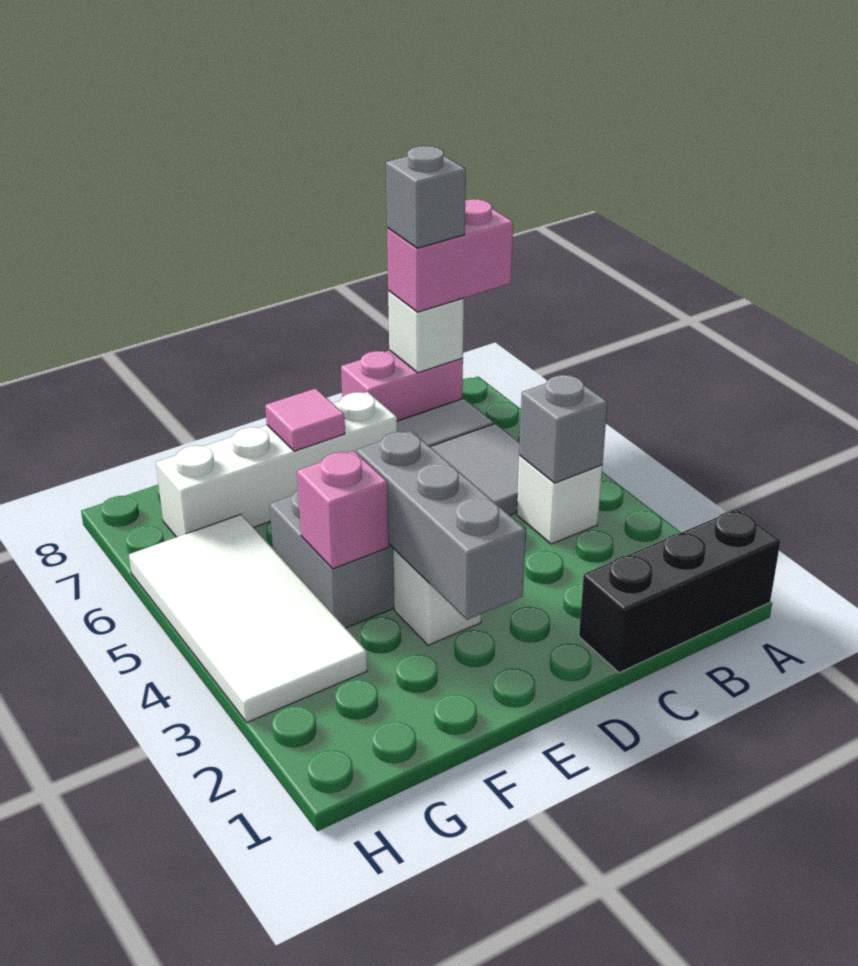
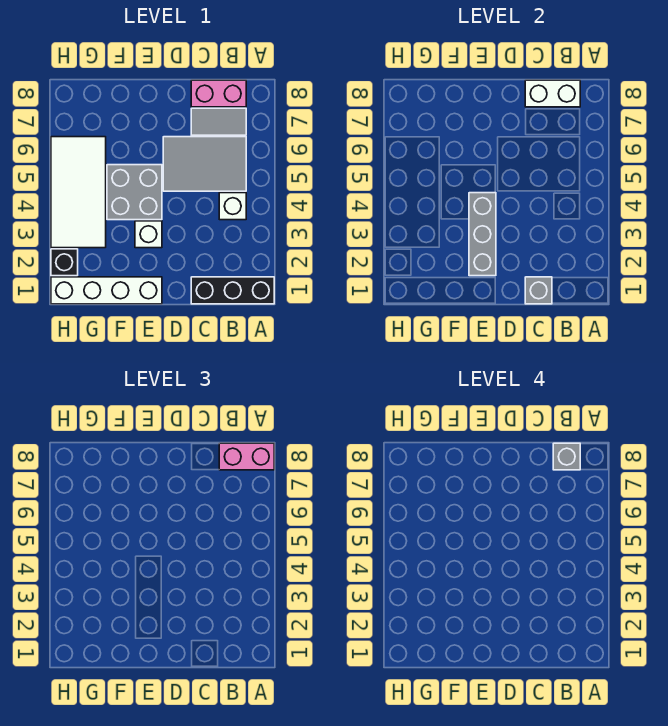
grey brick B4 level 2 -> grey brick C1 level 2
white brick B8 level 2 -> white brick B8:C8 level 2
white brick D7:G7 level 1 -> white brick E1:H1 level 1
pink tile E7 level 2 -> none
pink brick F4 level 2 -> none
none -> black brick H2 level 1

